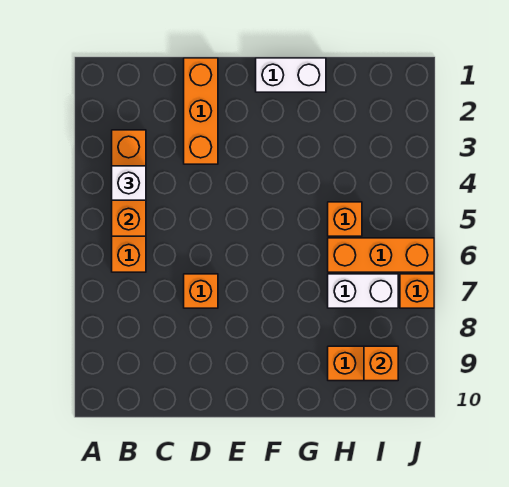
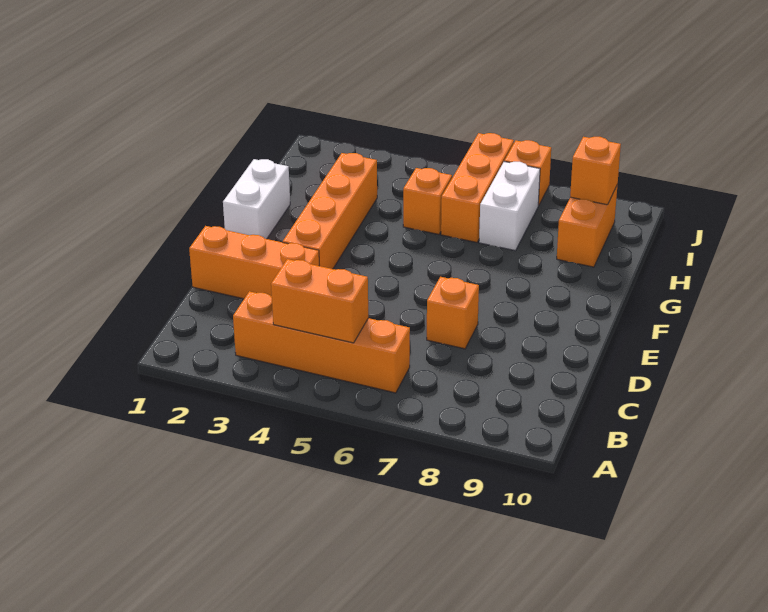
white brick B4 level 3 -> none
none -> orange brick E3:H3 level 1

